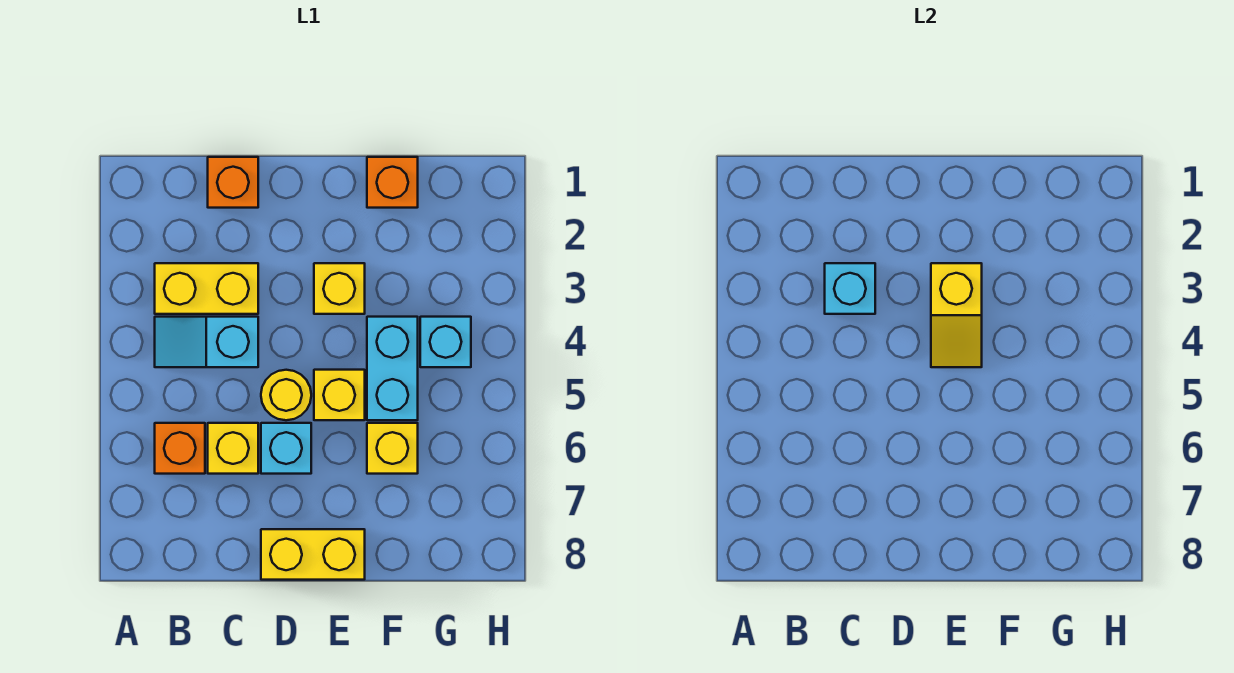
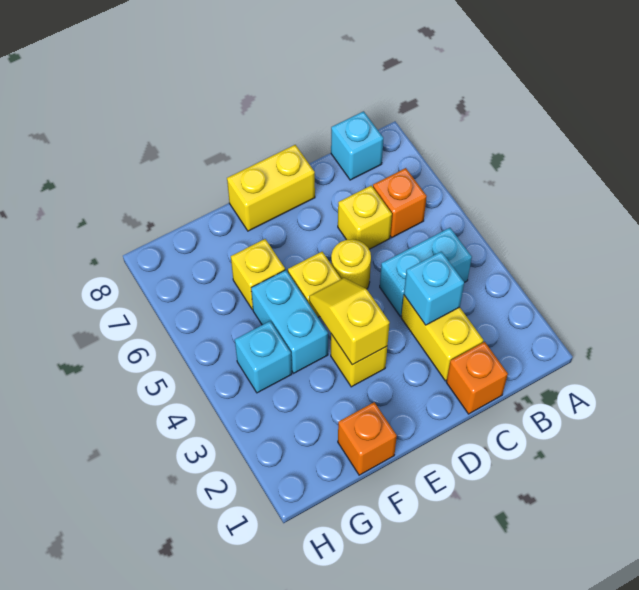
yellow brick B3:C3 level 1 -> yellow brick C2:C3 level 1
cyan slope B4:C4 level 1 top C -> cyan brick B4:C4 level 1
cyan brick D6 level 1 -> cyan brick B8 level 1

